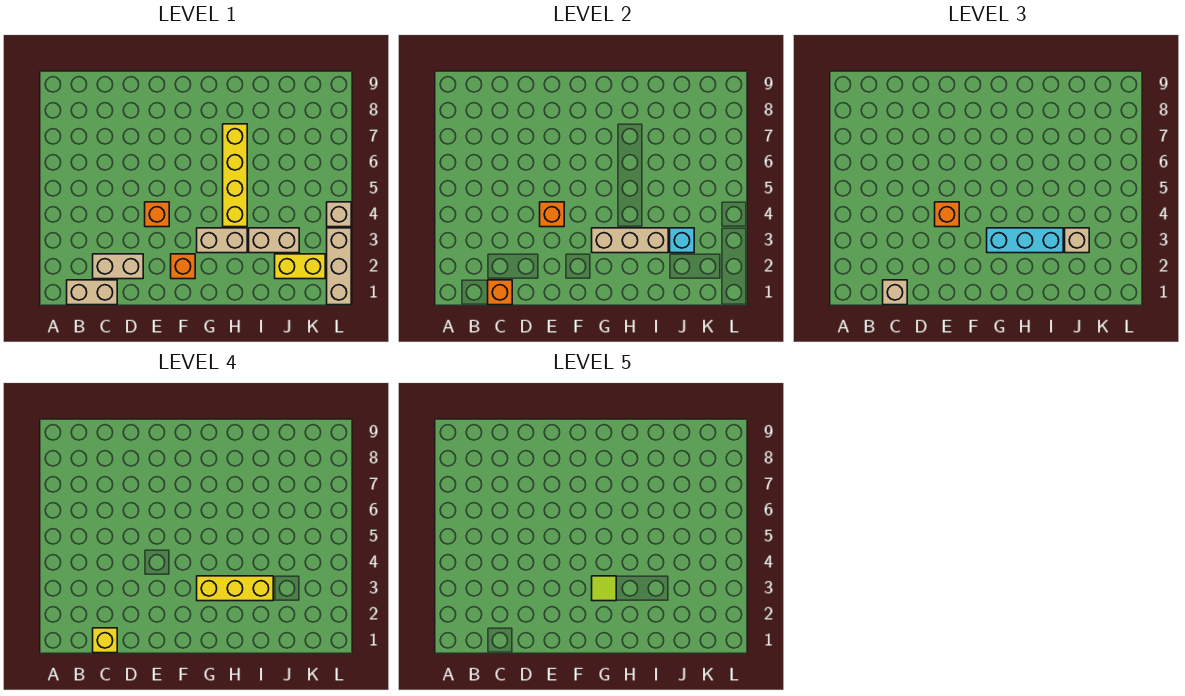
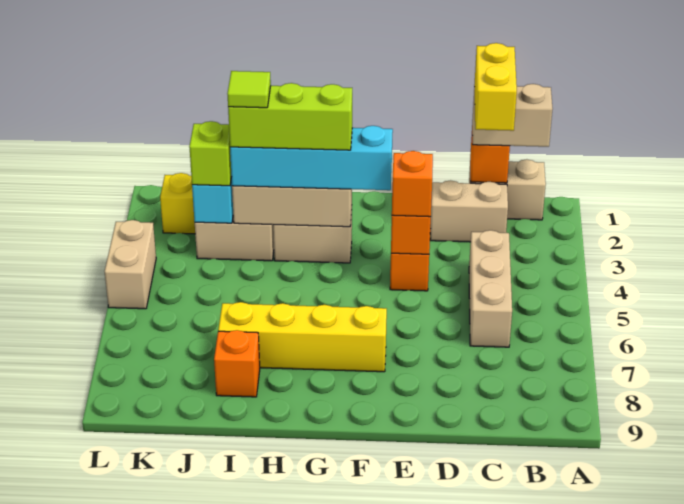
tan brick C1 level 3 -> tan brick B1:C1 level 3
yellow brick C1 level 4 -> yellow brick C1:C2 level 4
orange brick F2 level 1 -> orange brick I8 level 1
cyan brick G3:I3 level 3 -> cyan brick F3:I3 level 3
yellow brick G3:I3 level 4 -> lime brick G3:I3 level 4
lime tile G3 level 5 -> lime tile I3 level 5
yellow brick H4:H7 level 1 -> yellow brick F7:I7 level 1
tan brick J3 level 3 -> lime brick J3 level 3
tan brick L1:L3 level 1 -> tan brick C4:C6 level 1
tan brick L4 level 1 -> tan brick L4:L5 level 1

